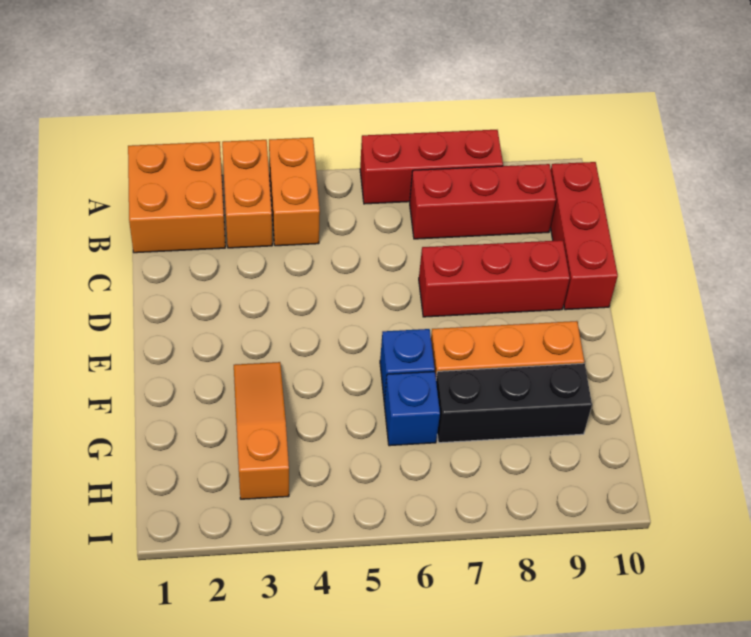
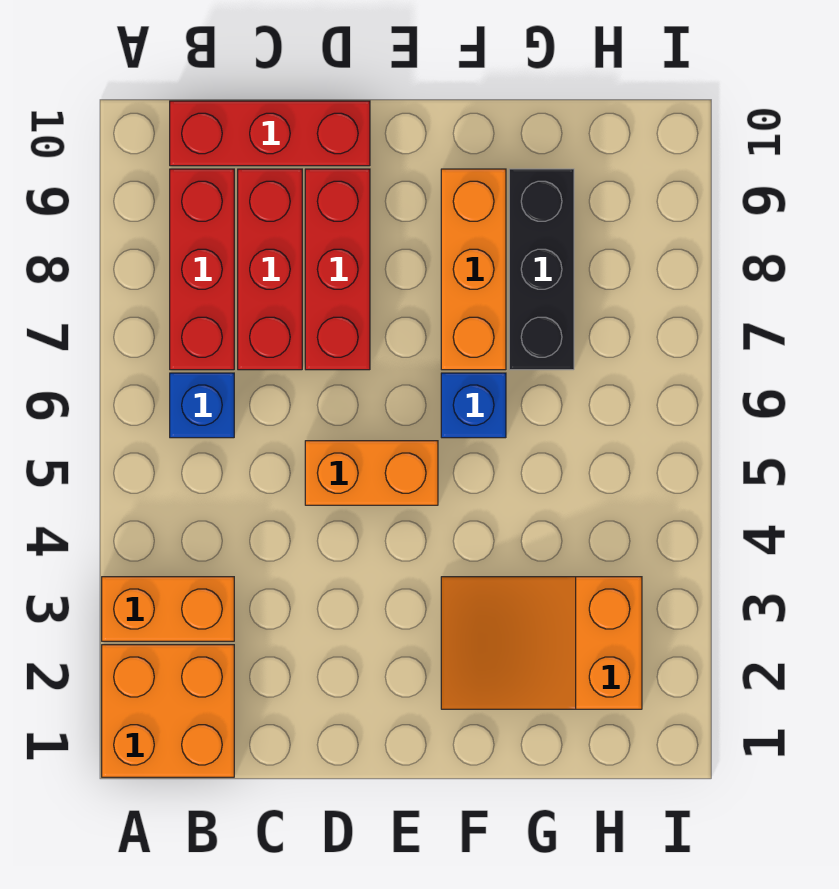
orange brick A4:B4 level 1 -> orange brick D5:E5 level 1
red brick A6:A8 level 1 -> red brick C7:C9 level 1
orange slope F3:H3 level 1 top H -> orange slope F2:H3 level 1 top H
blue brick G6 level 1 -> blue brick B6 level 1

